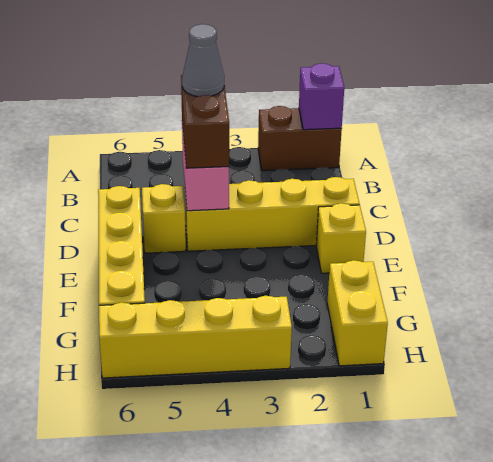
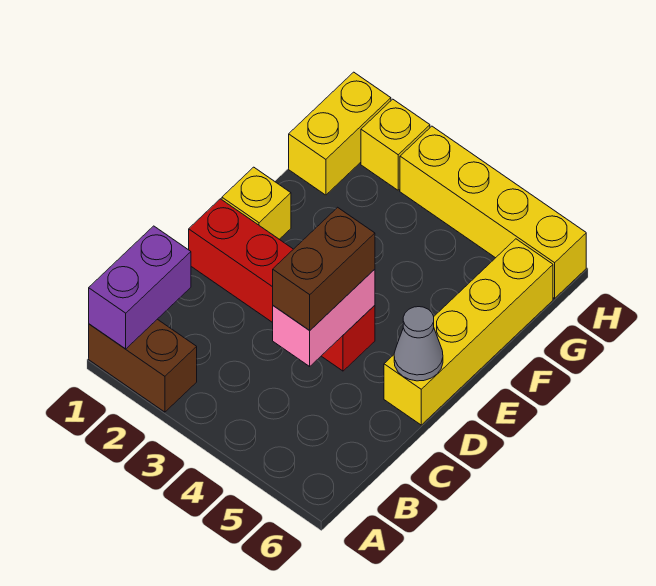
purple brick A1 level 2 -> purple brick A1:B1 level 2
grey cone C4 level 4 -> grey cone D6 level 2
yellow brick D1:D4 level 1 -> red brick D1:D4 level 1
yellow brick D5 level 1 -> yellow brick H2 level 1

